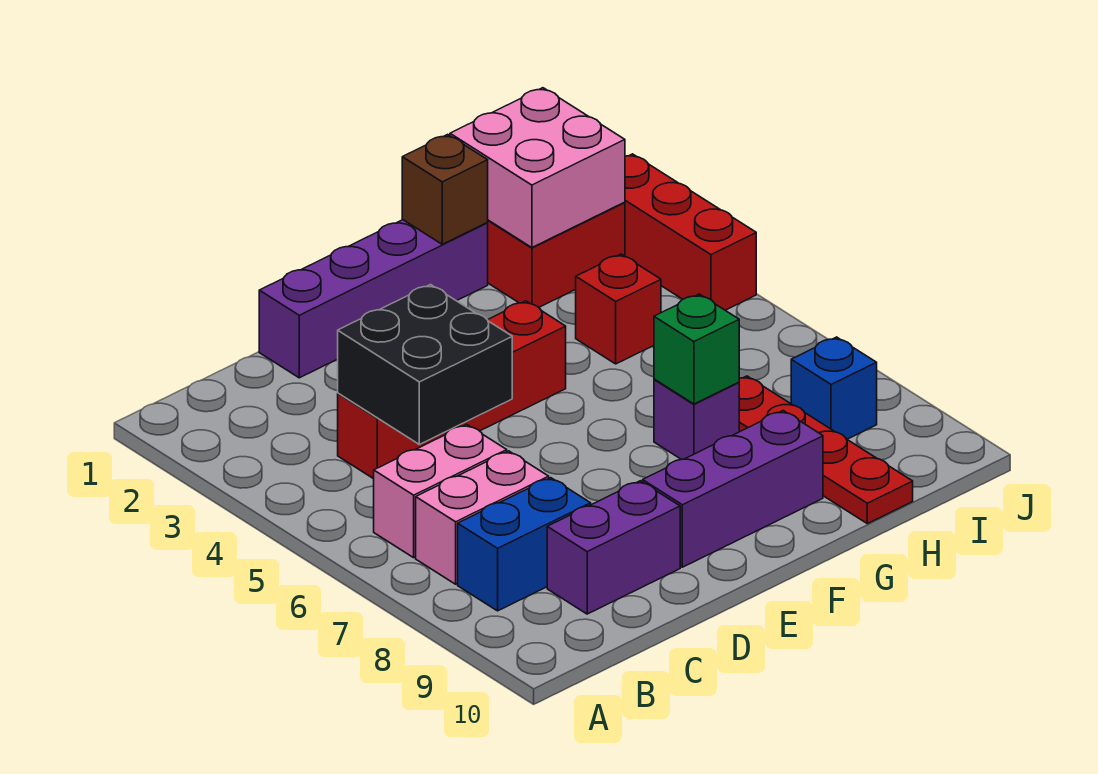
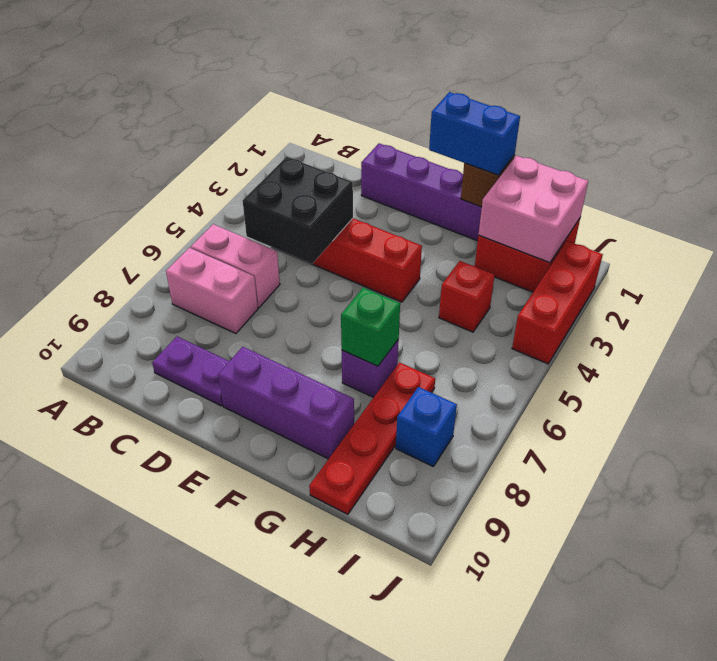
blue brick B8:C8 level 1 -> blue brick F1:G1 level 3
purple brick C9:D9 level 1 -> purple plate C9:D9 level 1

